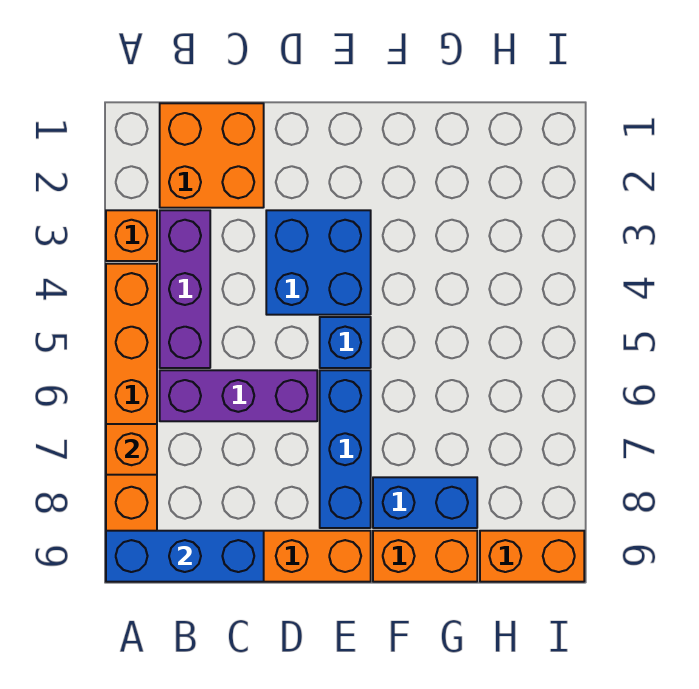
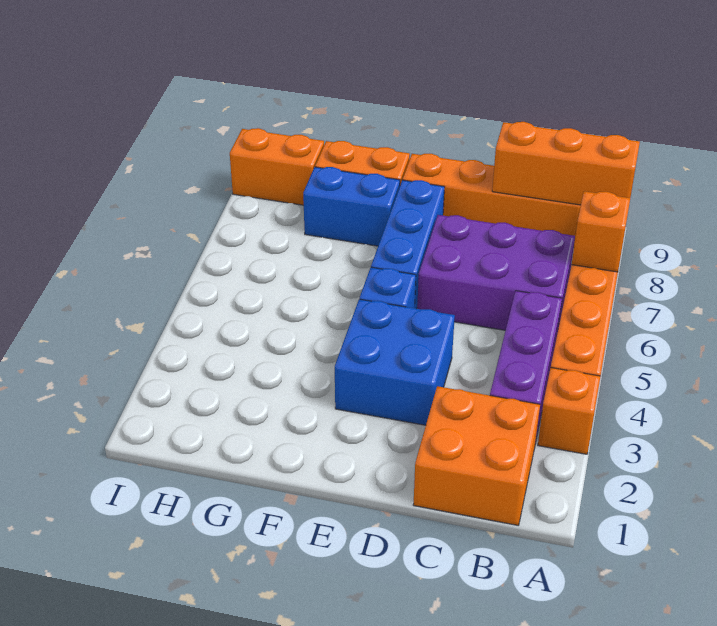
blue brick A9:C9 level 2 -> orange brick A9:C9 level 2
purple brick B6:D6 level 1 -> purple brick B6:D7 level 1

